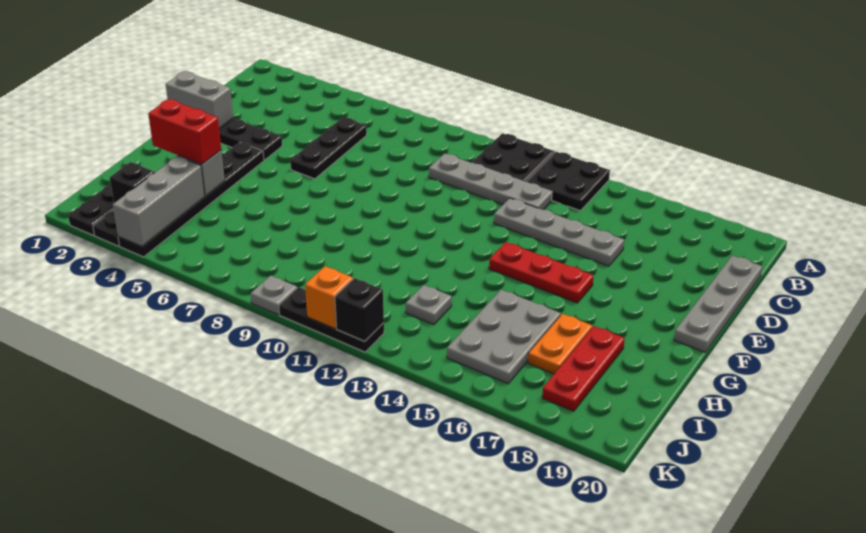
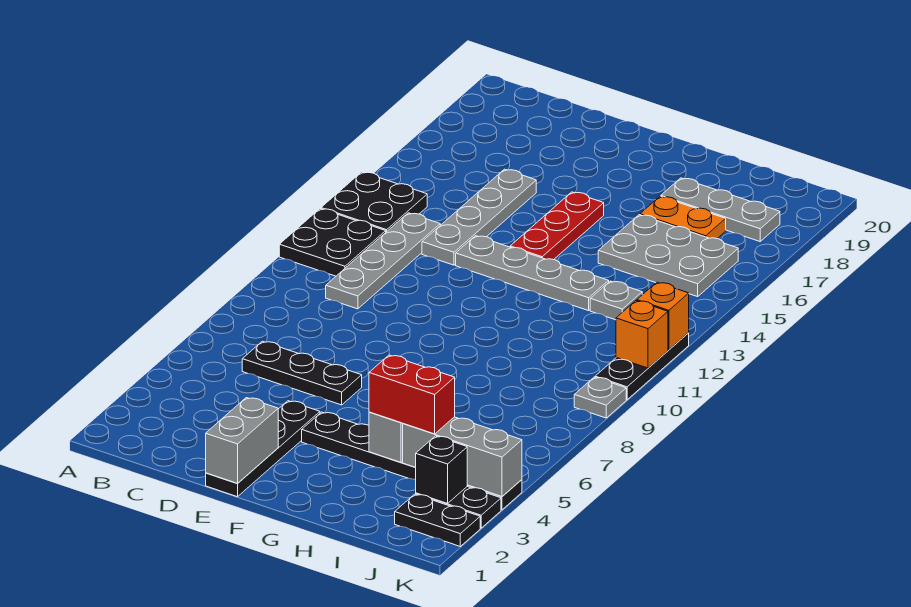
grey plate C20:F20 level 1 -> grey plate E13:H13 level 1
red brick H3:H4 level 3 -> red brick H4:I4 level 3
red plate H18:J18 level 1 -> grey plate H18:J18 level 1
black brick K12 level 2 -> orange brick K12 level 2

